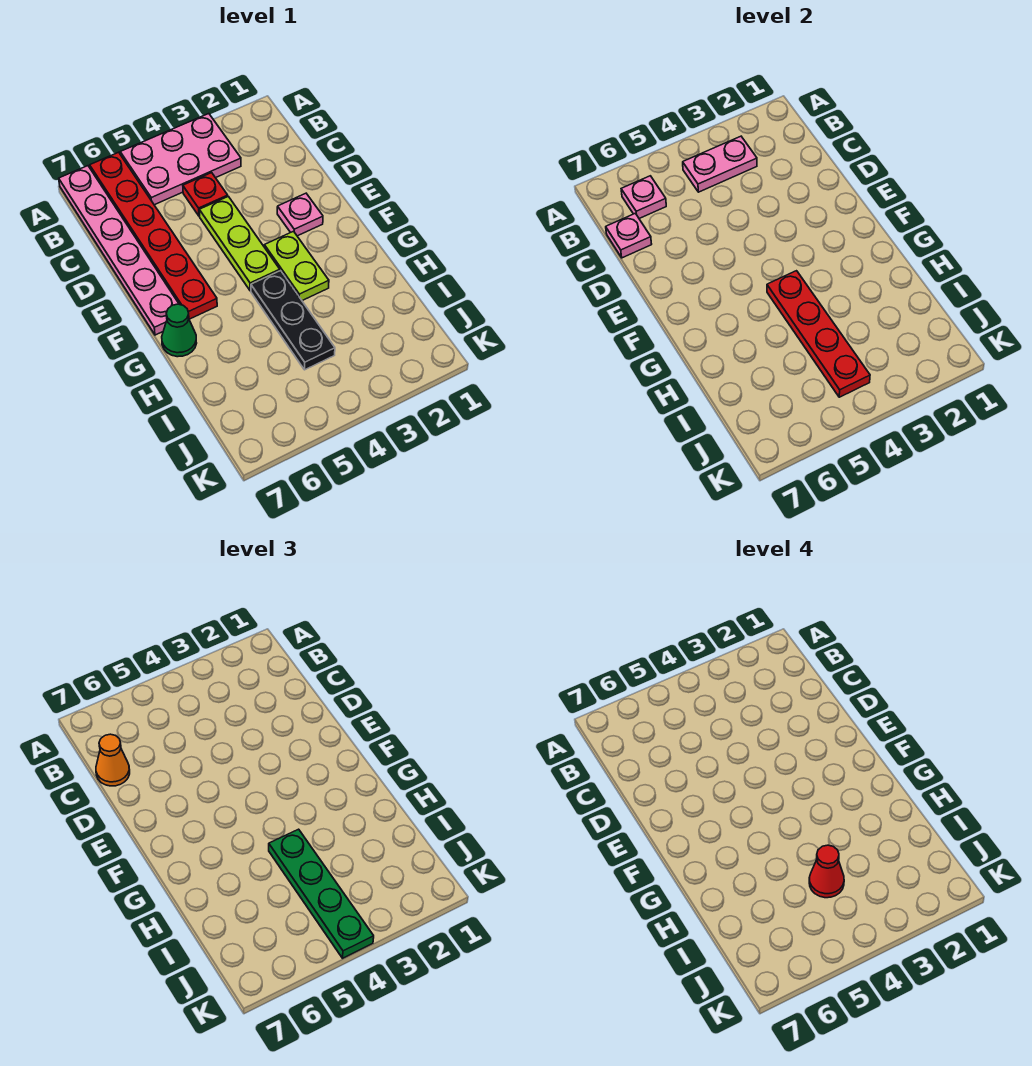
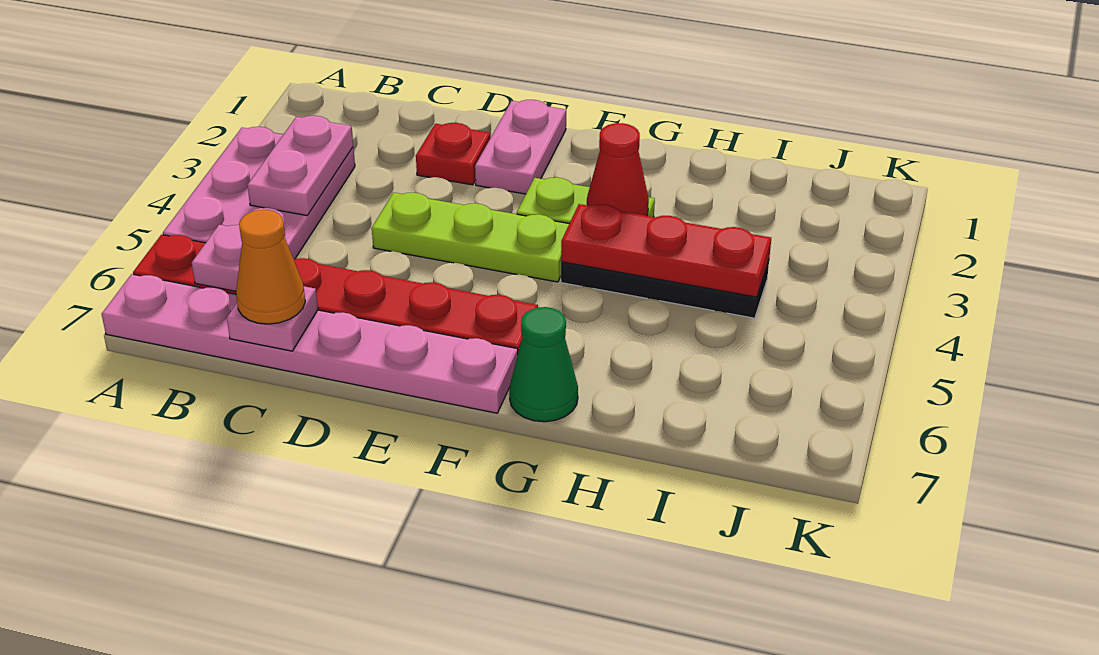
red plate C4 level 1 -> red plate D2 level 1
pink plate E2 level 1 -> pink plate E1:E2 level 1
red plate G4:J4 level 2 -> red plate G4:I4 level 2
green plate H4:K4 level 3 -> none
red cone I4 level 4 -> red cone G3 level 2

